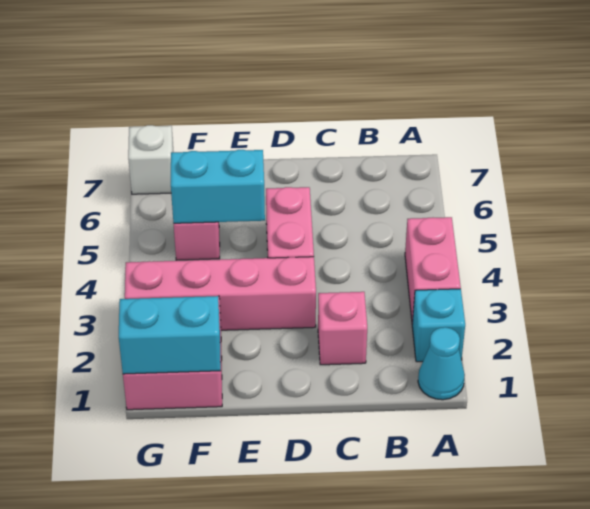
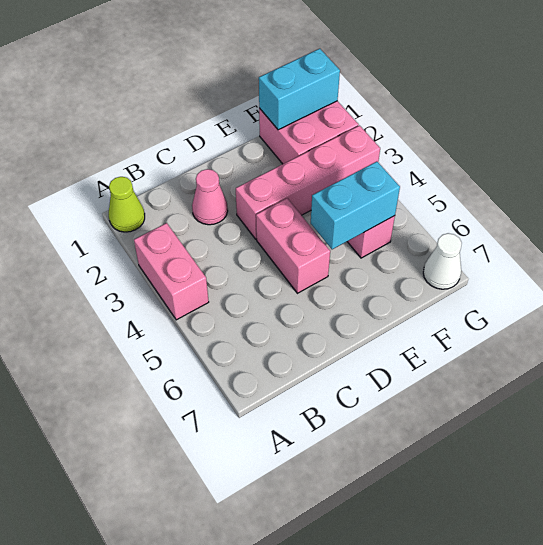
cyan cone A1 level 1 -> lime cone A1 level 1
cyan brick A2 level 1 -> none
pink brick C2 level 1 -> pink cone C2 level 1
white brick G7 level 1 -> white cone G7 level 1

